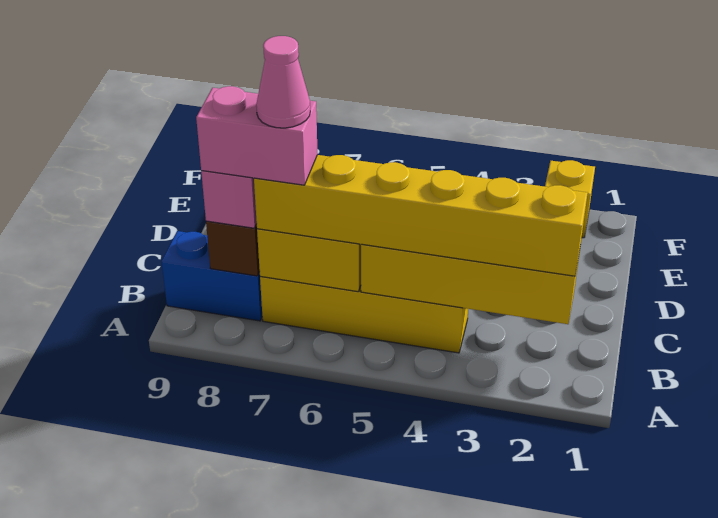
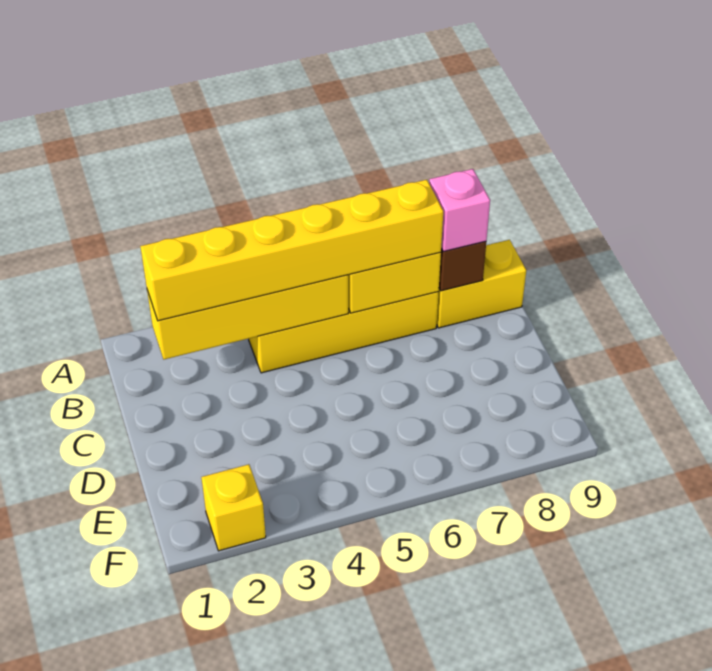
pink brick B7:B8 level 4 -> none
pink cone B7 level 5 -> none
blue brick B8:B9 level 1 -> yellow brick B8:B9 level 1

